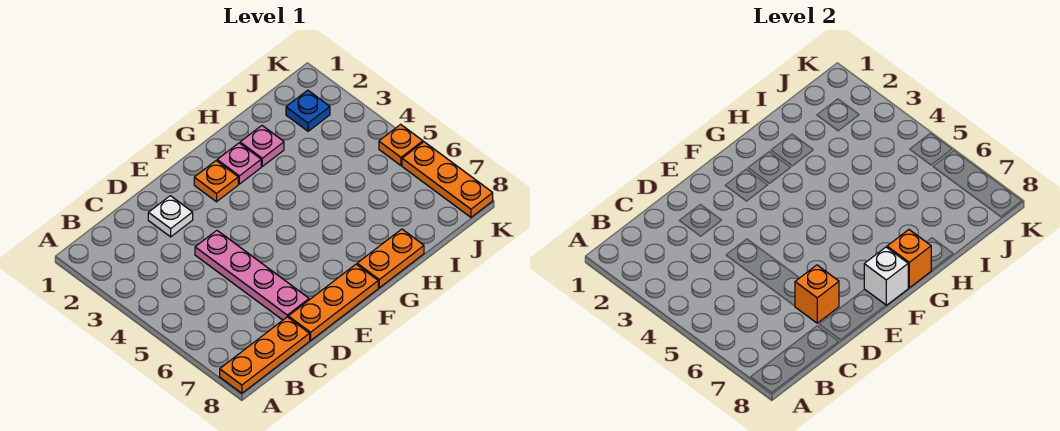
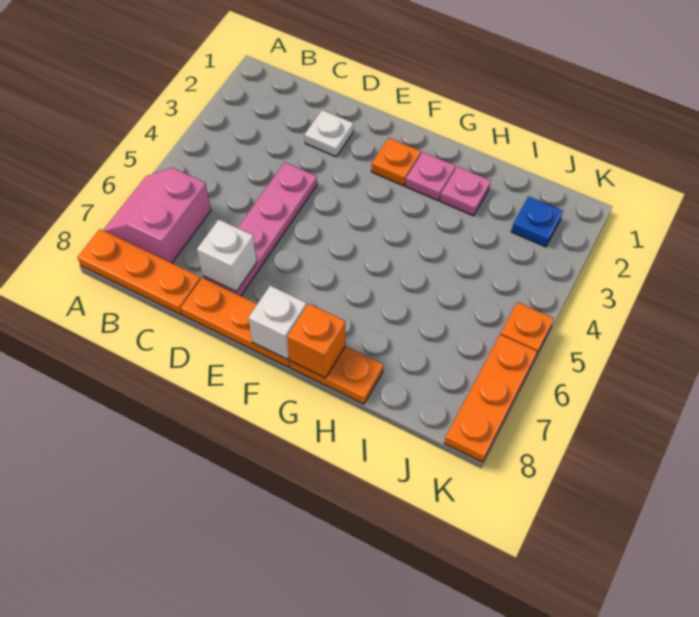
none -> pink slope A6:B7 level 1 top B
orange brick D7 level 2 -> white brick D7 level 2

